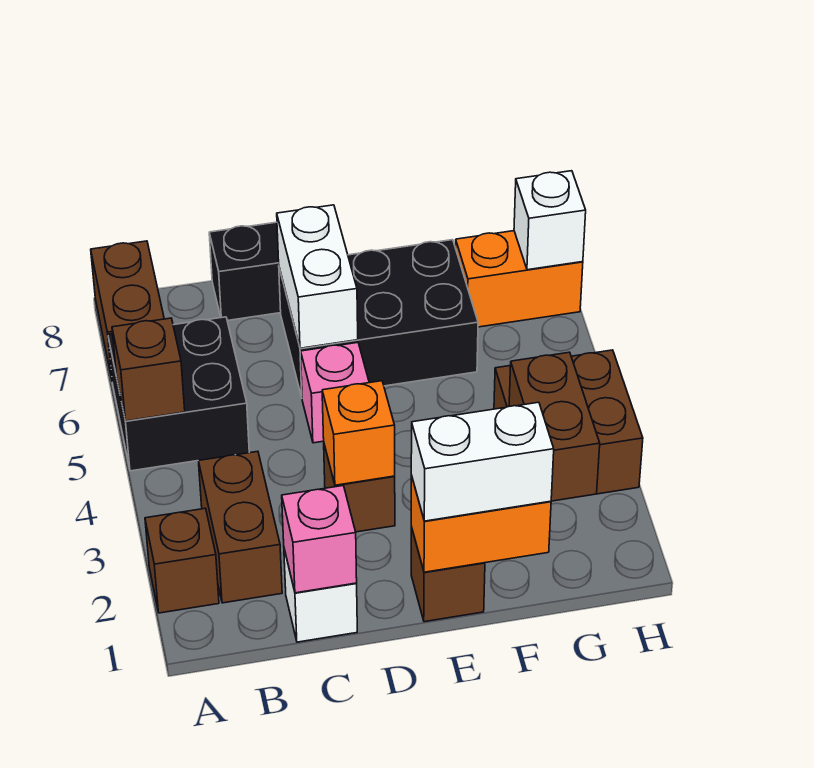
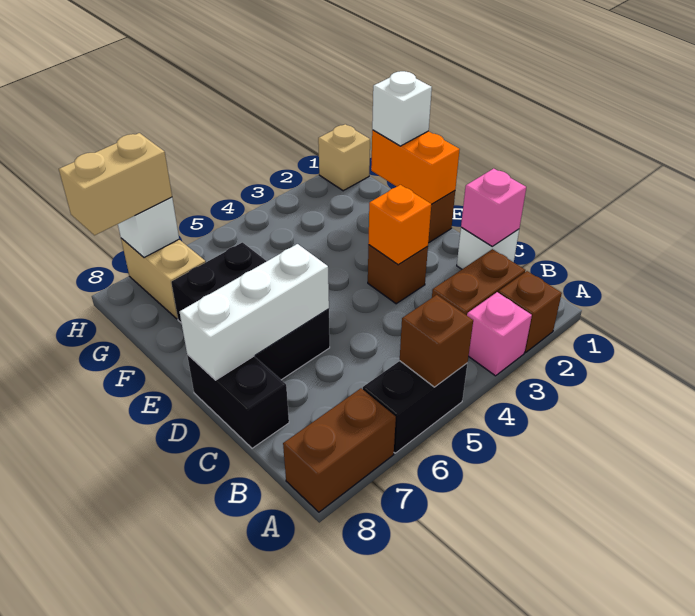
black brick A5:B6 level 1 -> black brick A5:A6 level 1
pink brick D5 level 1 -> pink brick A3 level 1
white brick D6:D7 level 2 -> white brick D6:D8 level 2
white brick E1:F1 level 3 -> white brick F1 level 3
brown brick G2:G3 level 2 -> none
brown brick G3:H4 level 1 -> none
orange brick G7:H7 level 1 -> tan brick G7:H7 level 1
none -> tan brick H1 level 1
none -> tan brick H7:H8 level 3

